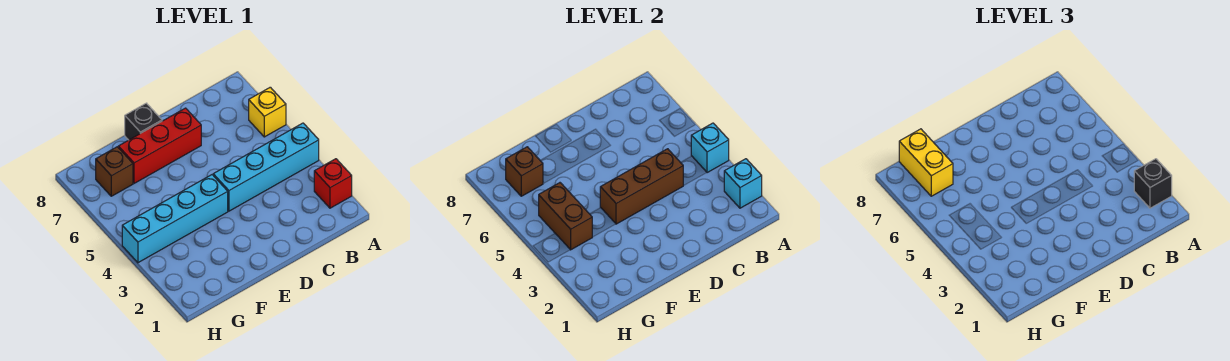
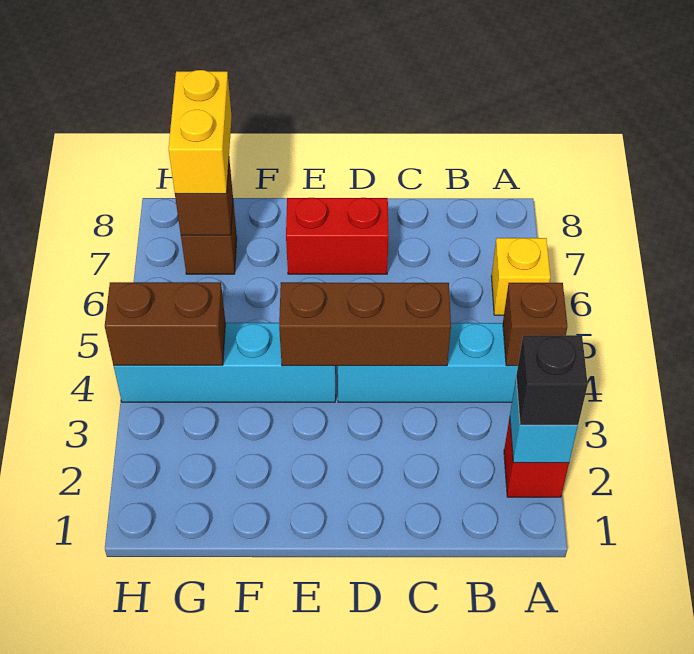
cyan brick A4 level 2 -> brown brick A4 level 2
red brick D7:F7 level 1 -> red brick D7:E7 level 1
black brick E8 level 1 -> none
brown brick G4:G5 level 2 -> brown brick G4:H4 level 2

